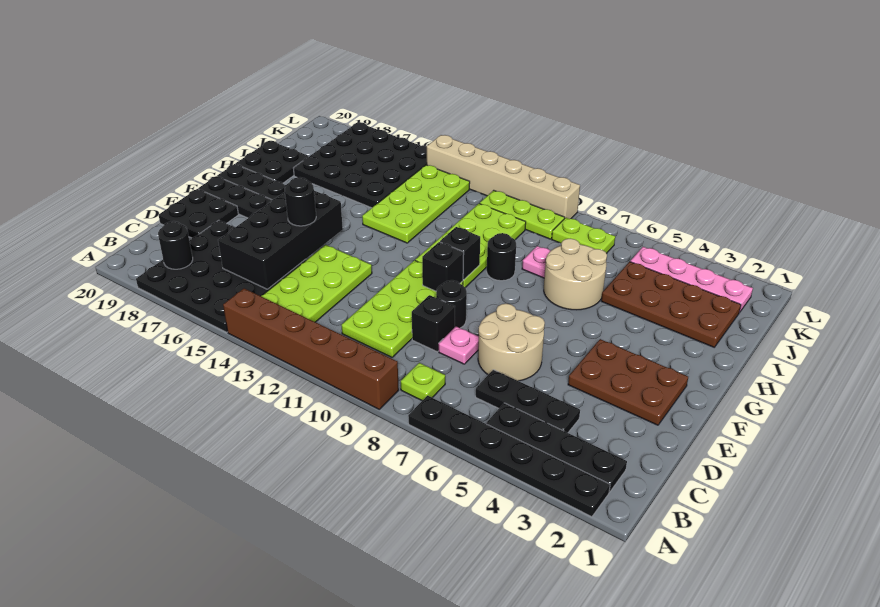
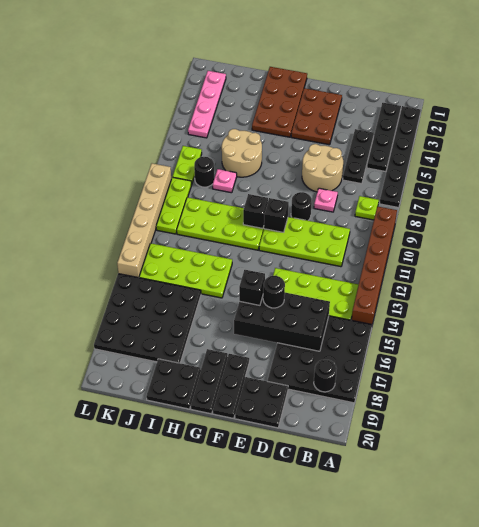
black brick D9 level 1 -> black brick F15 level 3
black round brick H9 level 1 -> black round brick J8 level 1
brown plate I2:J5 level 1 -> brown plate G1:H4 level 1

